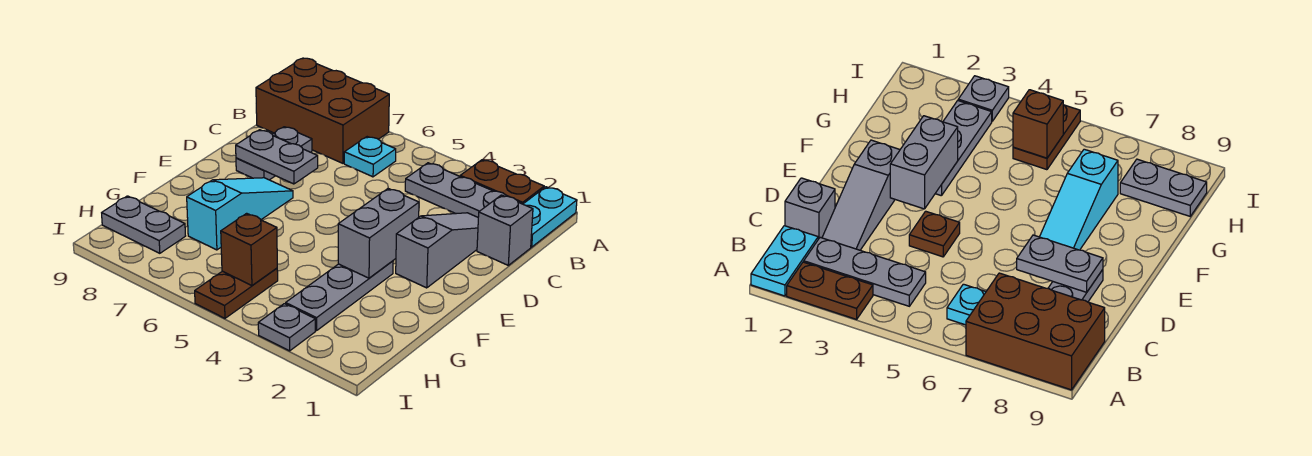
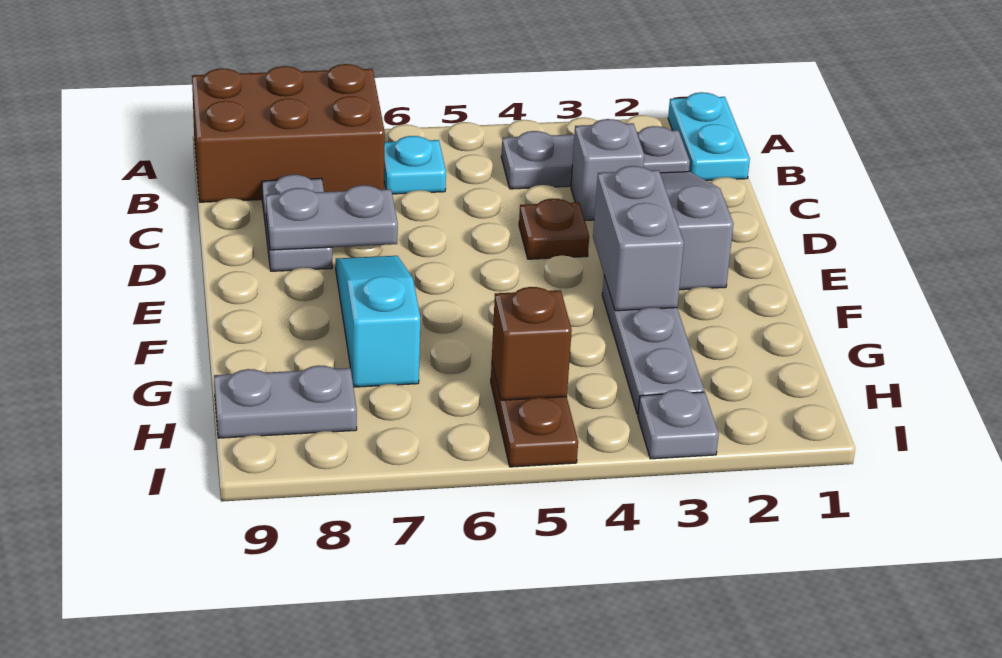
brown plate A2:A3 level 1 -> none
grey brick C1 level 1 -> grey brick C3 level 1

